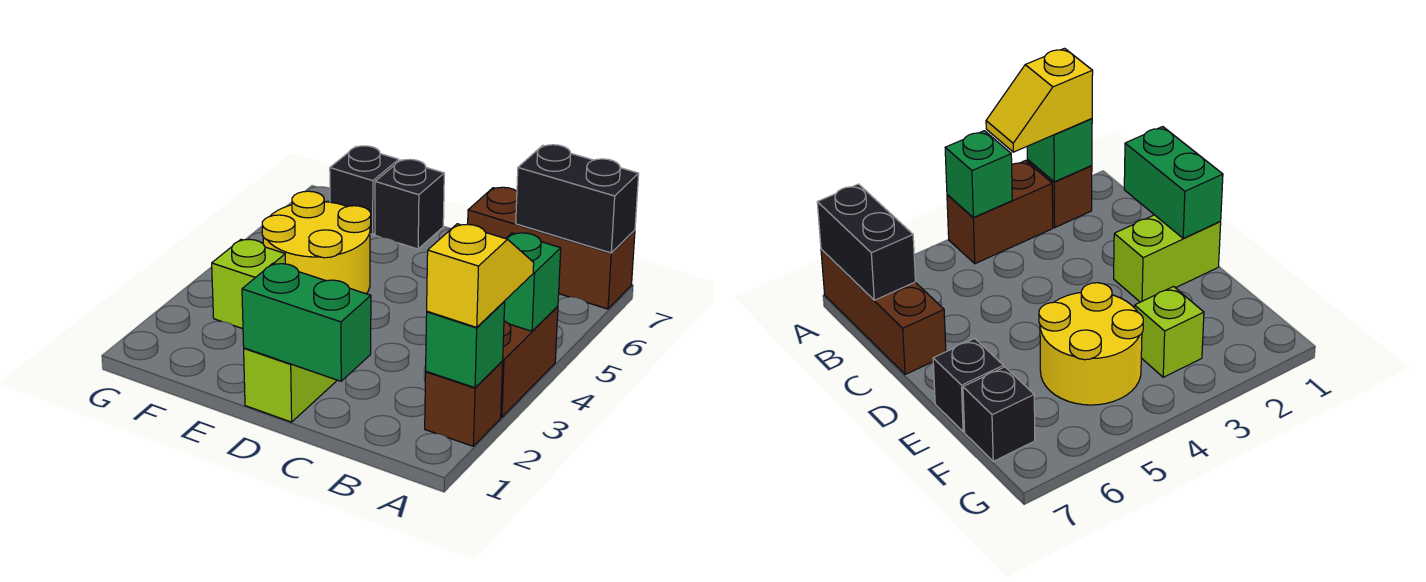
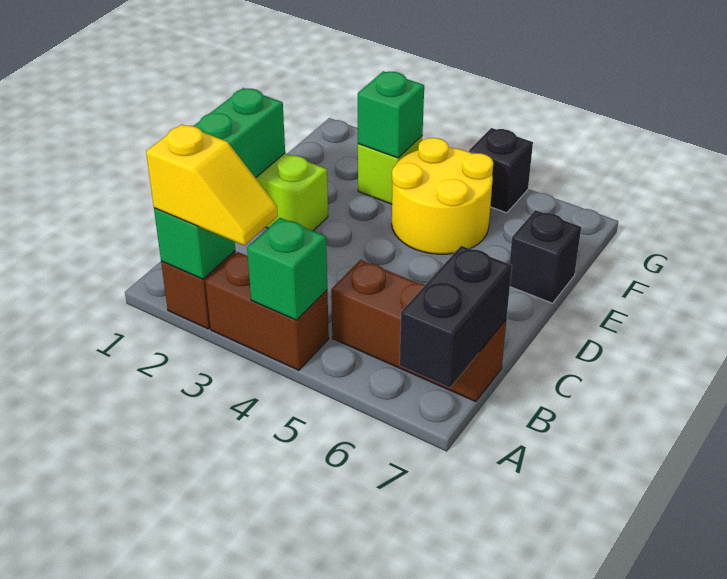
brown brick A7:C7 level 1 -> brown brick B5:B7 level 1
none -> green brick F3 level 2
black brick F7 level 1 -> black brick G5 level 1

